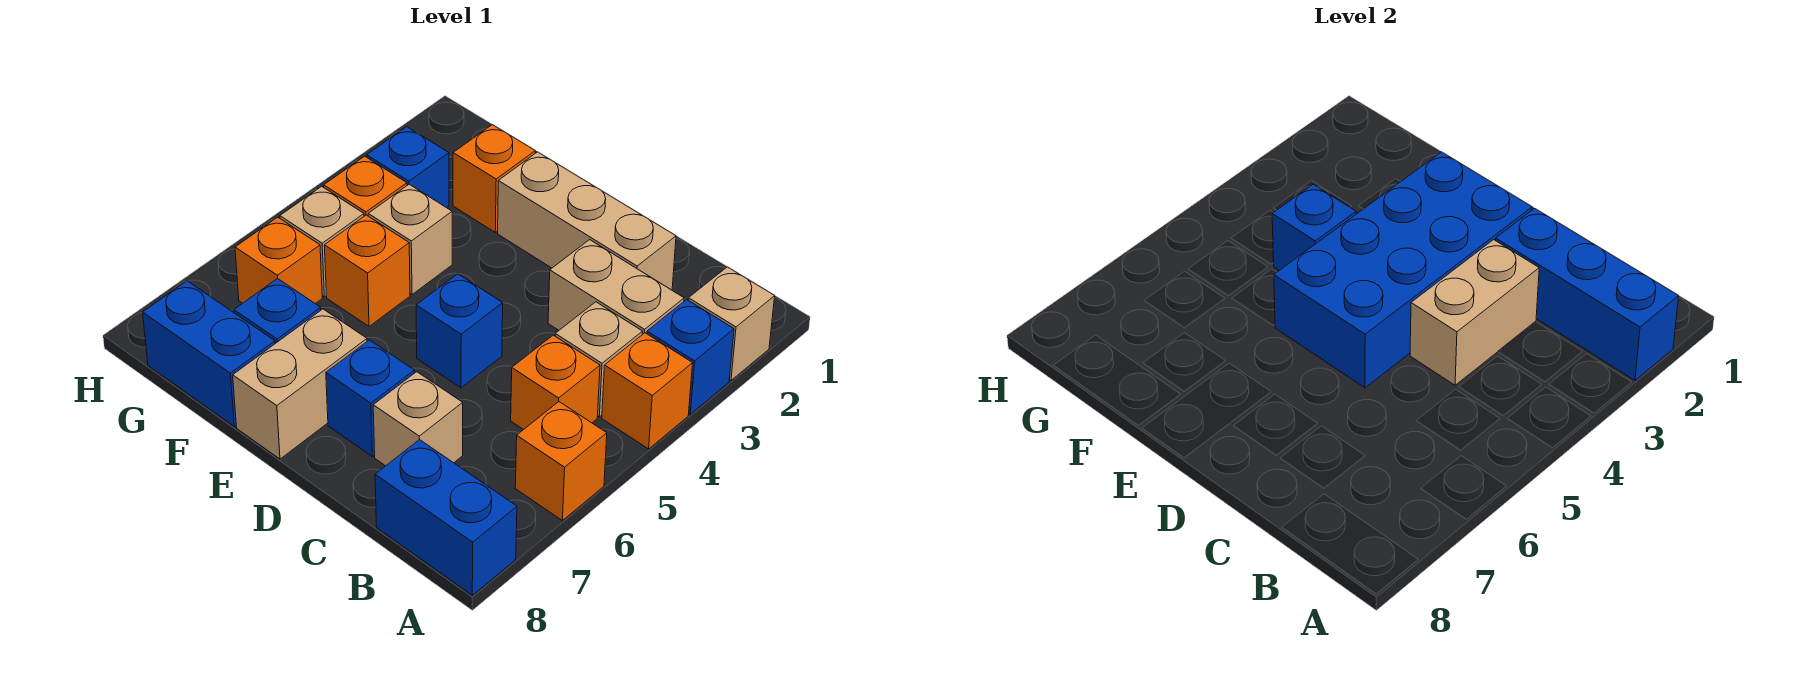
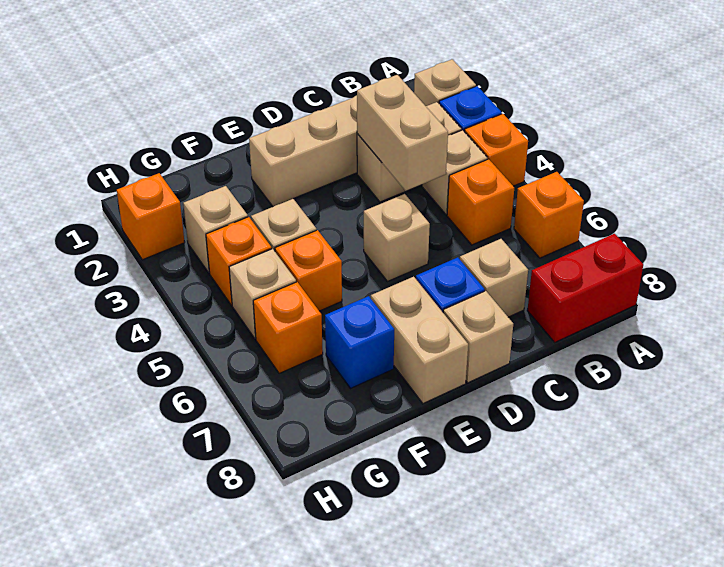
blue brick A2:C2 level 2 -> none
blue brick A8:B8 level 1 -> red brick A8:B8 level 1
blue brick D2:E5 level 2 -> none
blue brick D5 level 1 -> tan brick D5 level 1
none -> tan brick D8 level 1
orange brick F2 level 1 -> orange brick H2 level 1
blue brick F4 level 2 -> none
blue brick F8:G8 level 1 -> none
blue brick G3 level 1 -> tan brick G3 level 1

